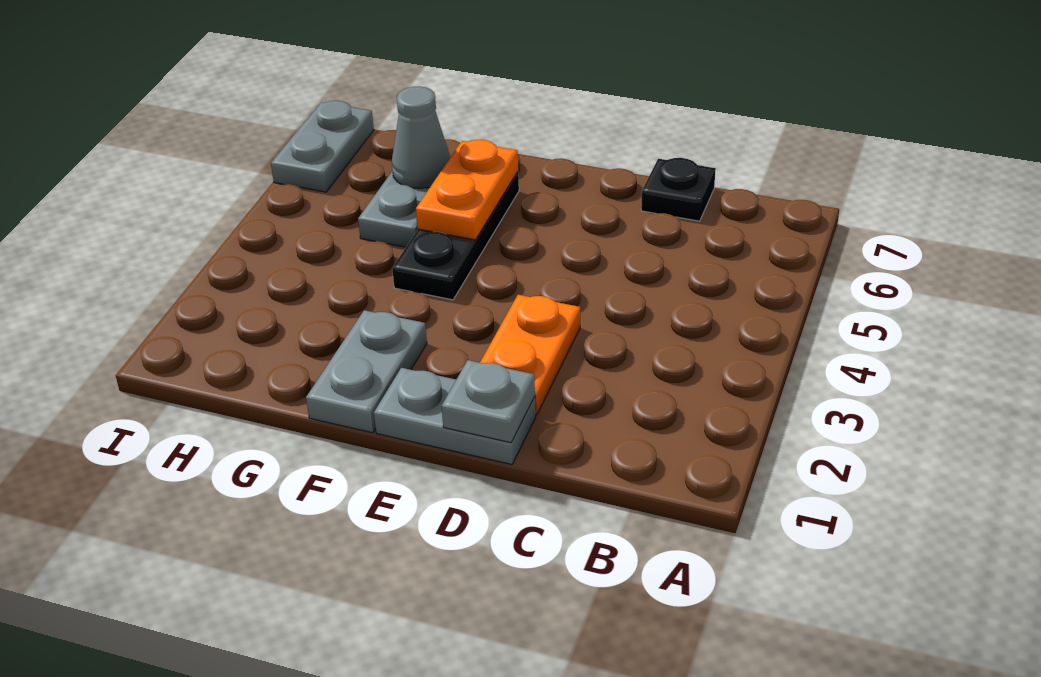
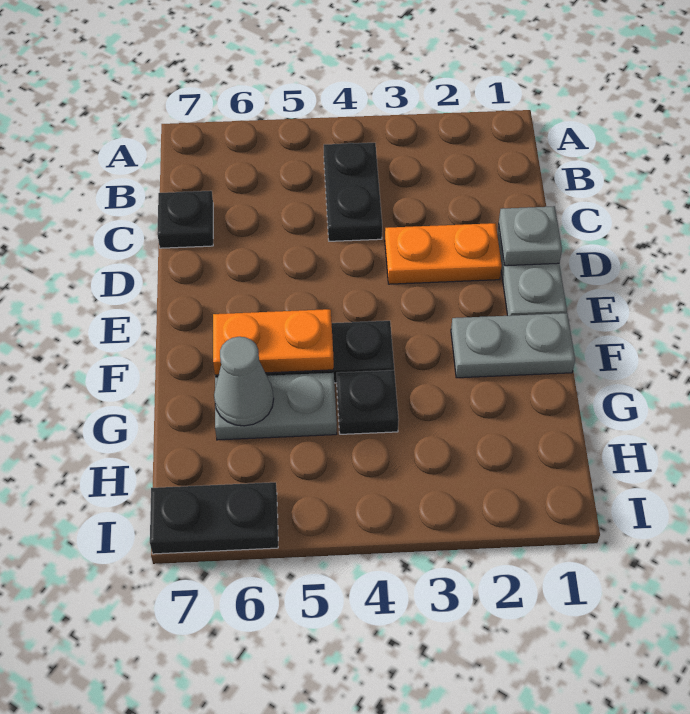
none -> black plate B4:C4 level 1
none -> black plate G4 level 1
grey plate I6:I7 level 1 -> black plate I6:I7 level 1

